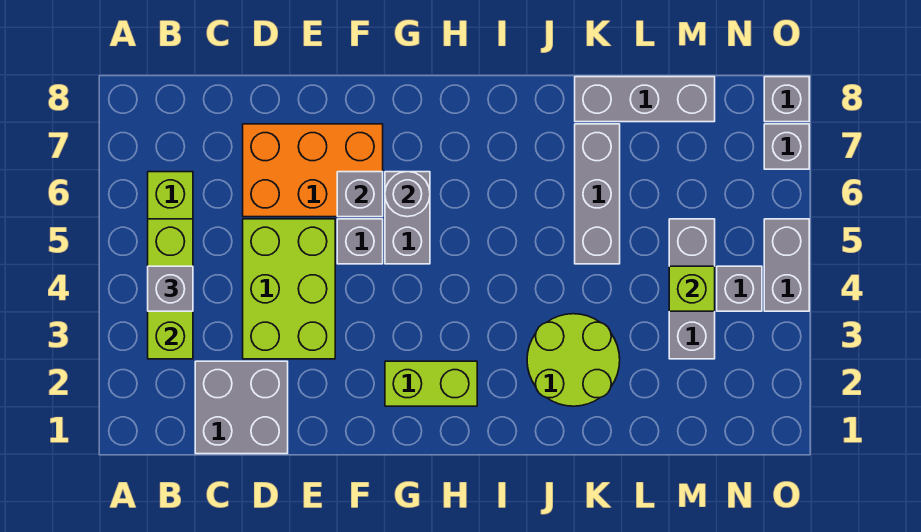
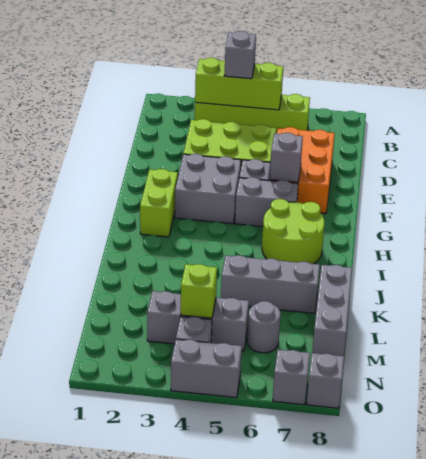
grey brick C1:D2 level 1 -> grey brick F3:G4 level 1
grey round brick G6 level 2 -> grey round brick M6 level 1
lime round brick J2:K3 level 1 -> lime round brick H6:I7 level 1

